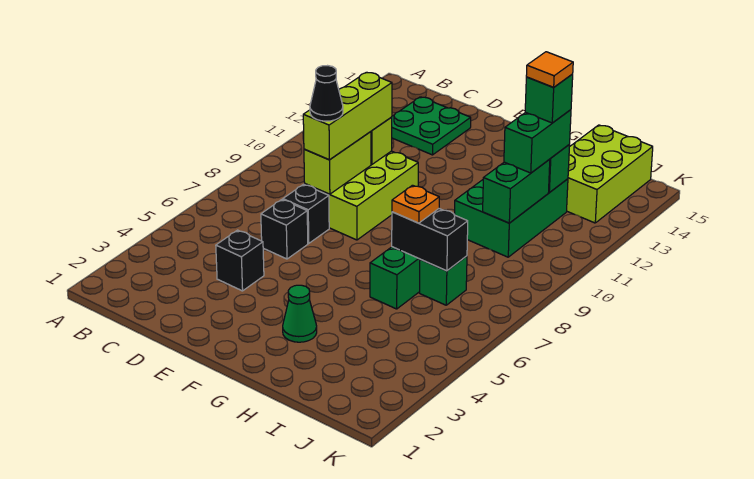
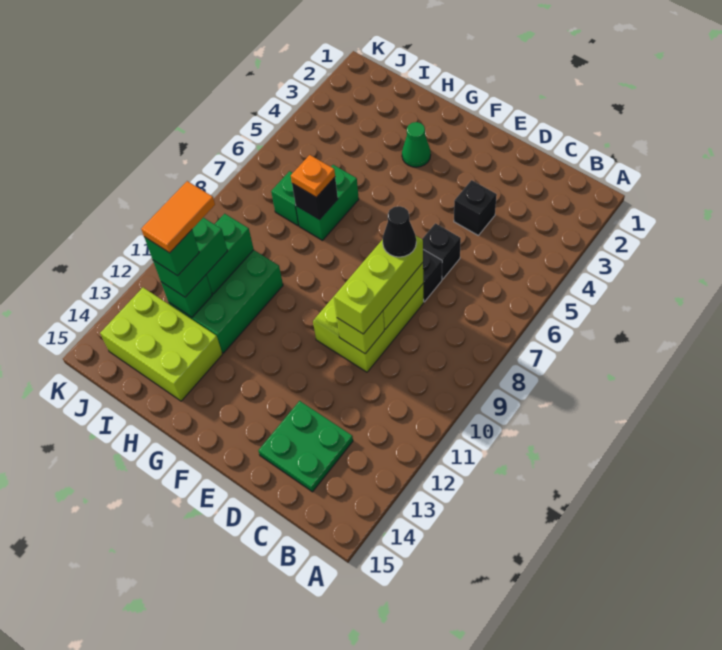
black brick H7:I7 level 2 -> black brick H7 level 2
orange tile I12 level 5 -> orange tile I11:I12 level 5
lime brick I13:J15 level 1 -> lime brick H13:J14 level 1

